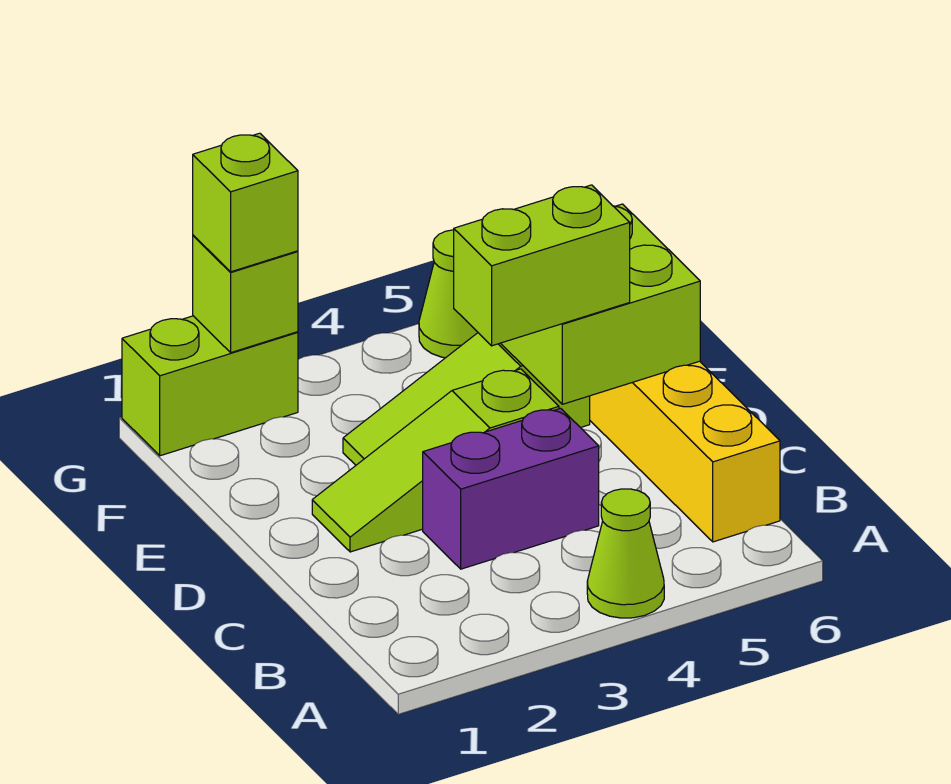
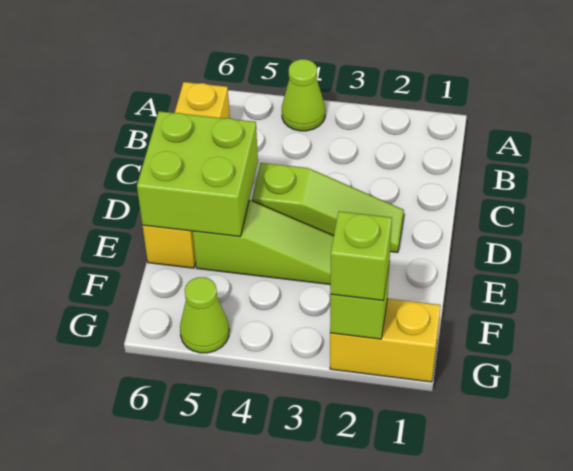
purple brick C3:C4 level 1 -> none
lime brick D4:D5 level 3 -> none
lime brick G1:G2 level 1 -> yellow brick G1:G2 level 1

